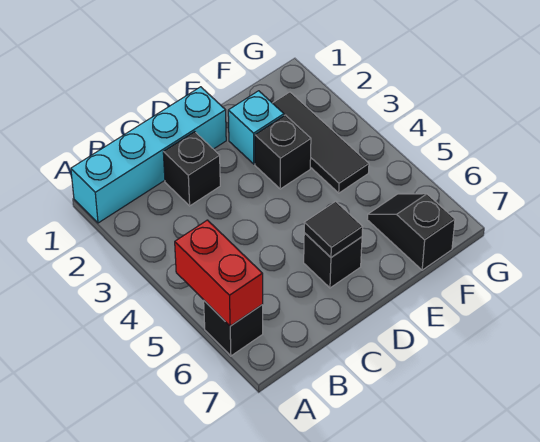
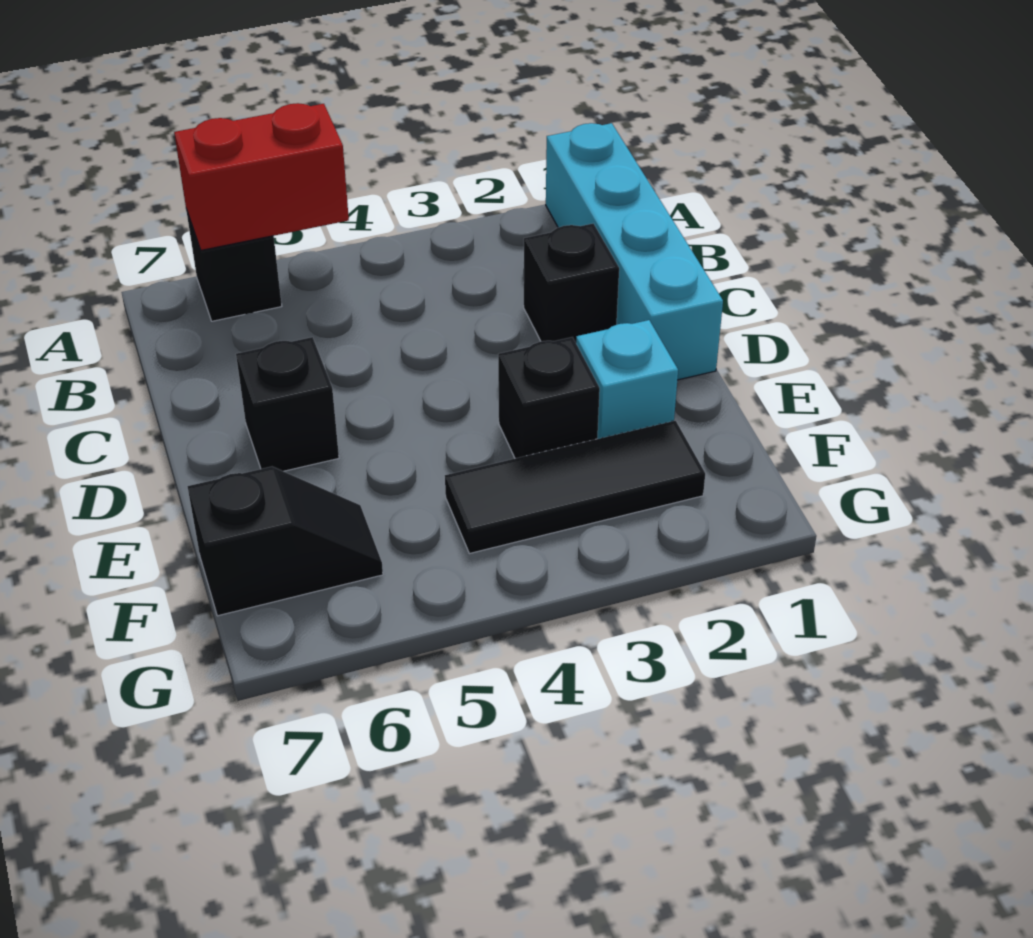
black tile D6 level 2 -> none

